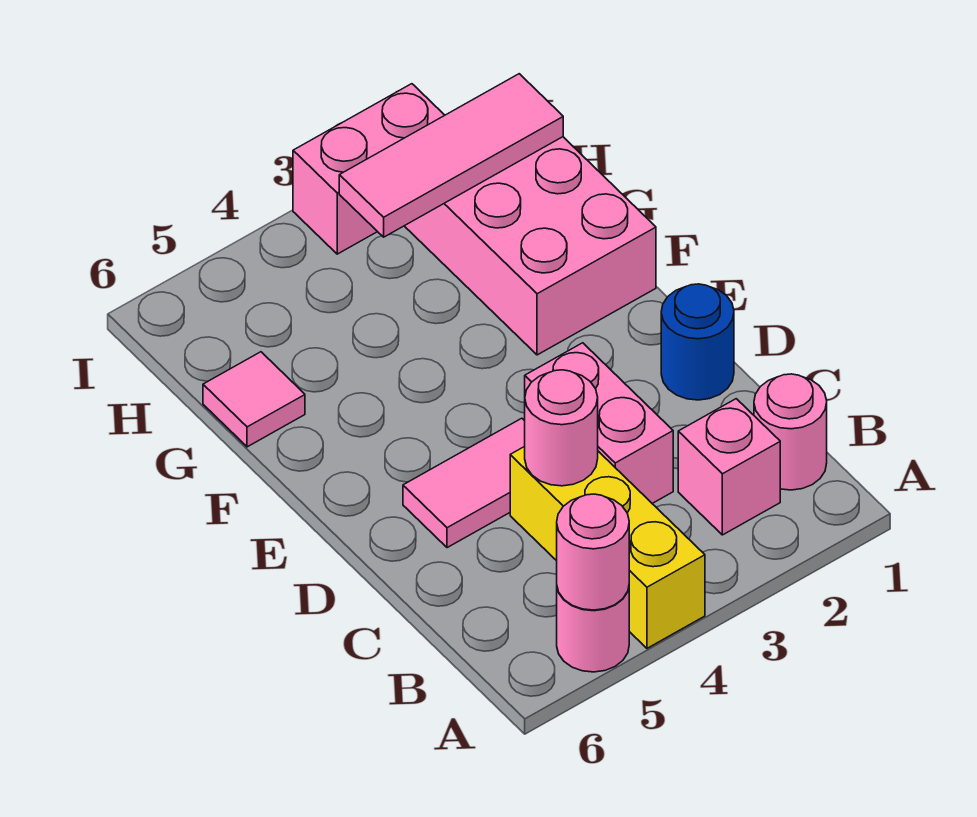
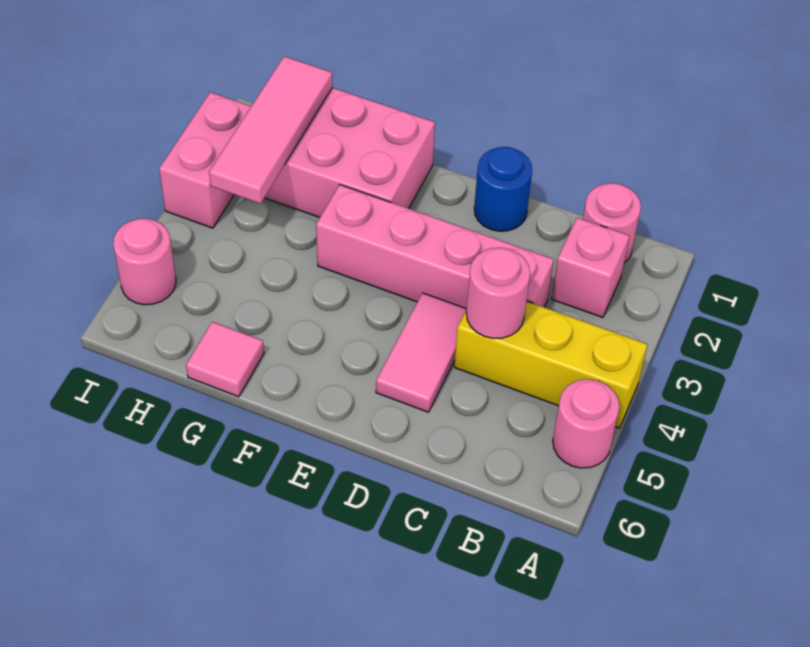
pink round brick A5 level 2 -> pink round brick I5 level 1
pink brick C3:D3 level 1 -> pink brick C3:F3 level 1

